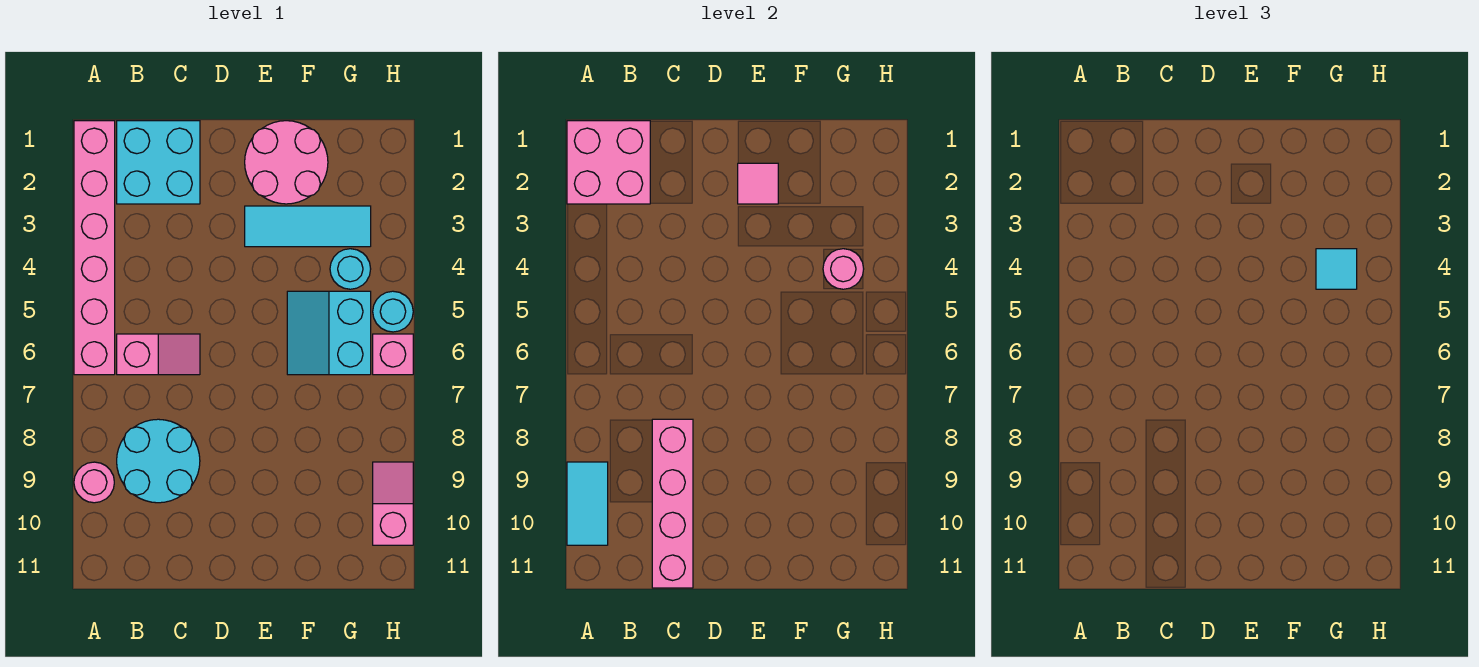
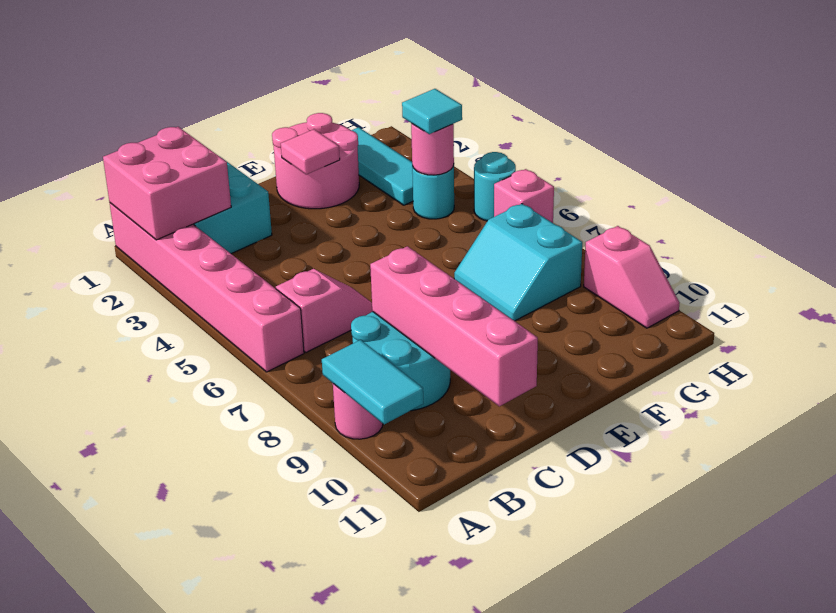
cyan tile E3:G3 level 1 -> cyan tile G1:G3 level 1
cyan slope F5:G6 level 1 top G -> cyan slope F7:G8 level 1 top G
pink slope H9:H10 level 1 top 10 -> pink slope H9:H10 level 1 top 9

